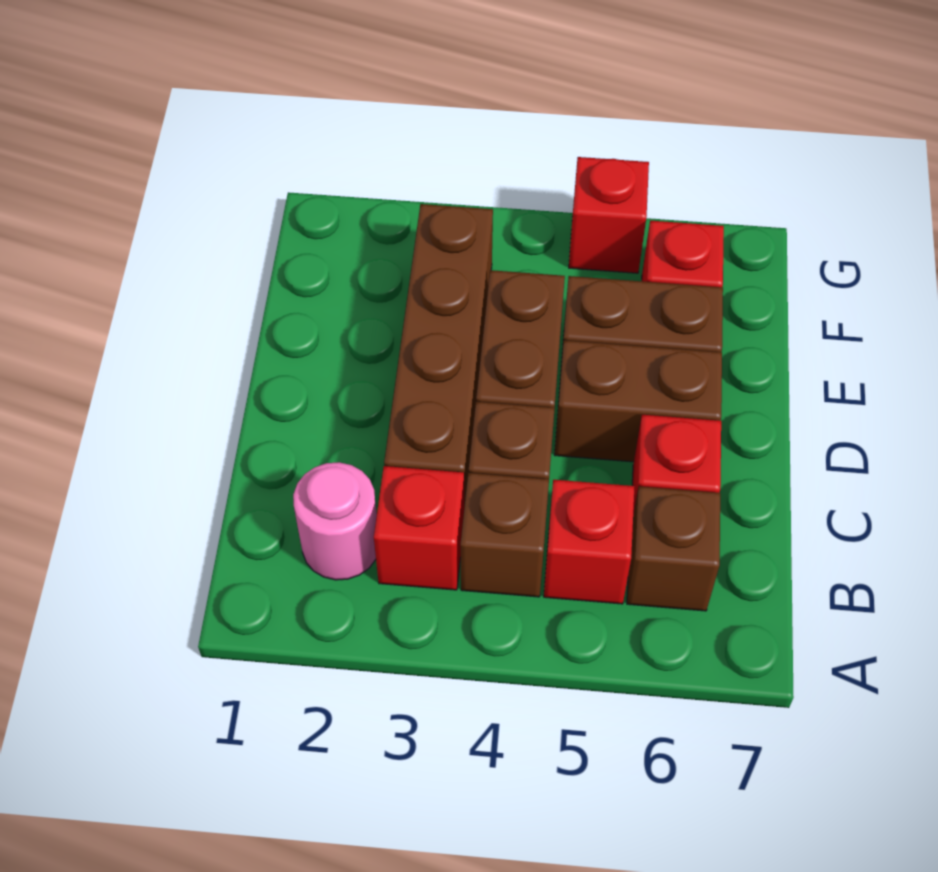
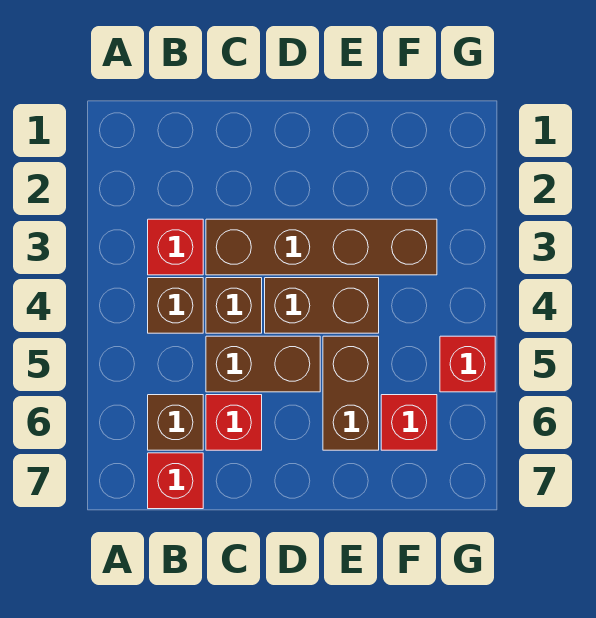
pink round brick B2 level 1 -> none
red brick B5 level 1 -> red brick B7 level 1
brown brick D5:D6 level 1 -> brown brick C5:D5 level 1

